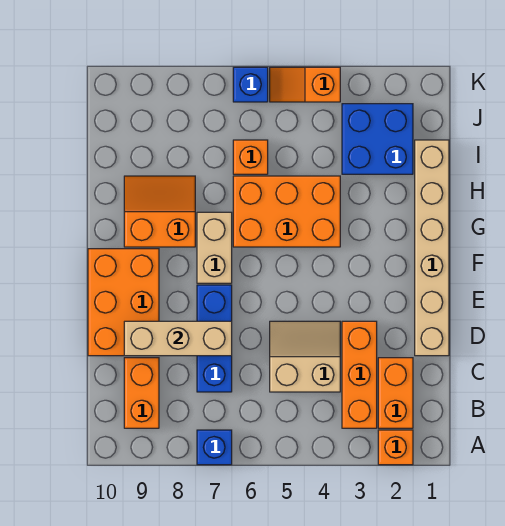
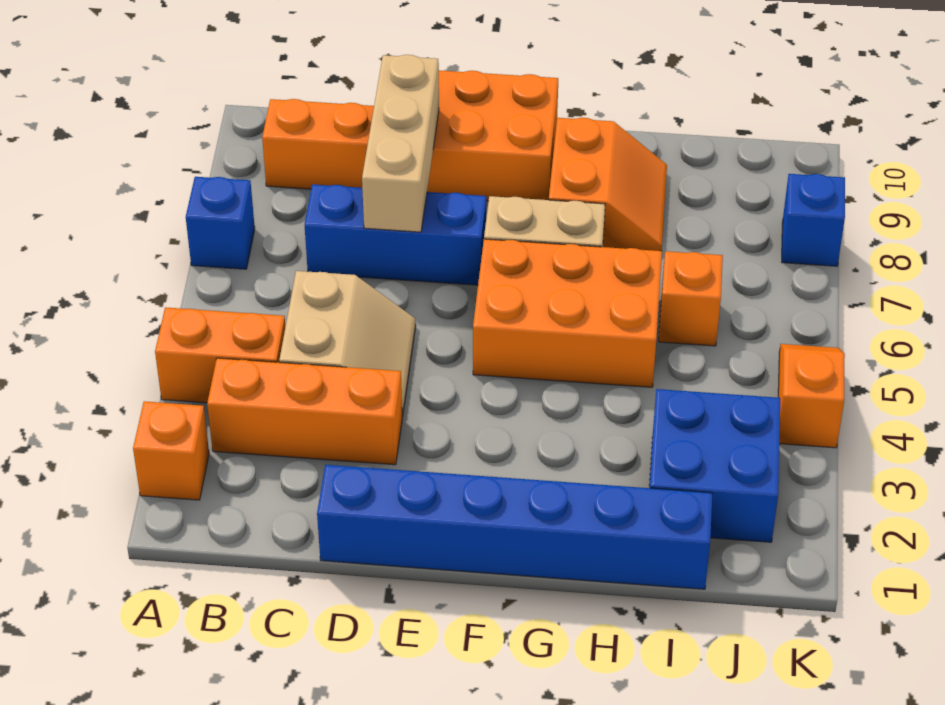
orange brick B2:C2 level 1 -> orange brick A4:B4 level 1
tan brick D1:I1 level 1 -> blue brick D1:I1 level 1
orange brick G4:H6 level 1 -> orange brick F5:H6 level 1
blue brick K6 level 1 -> blue brick K8 level 1

